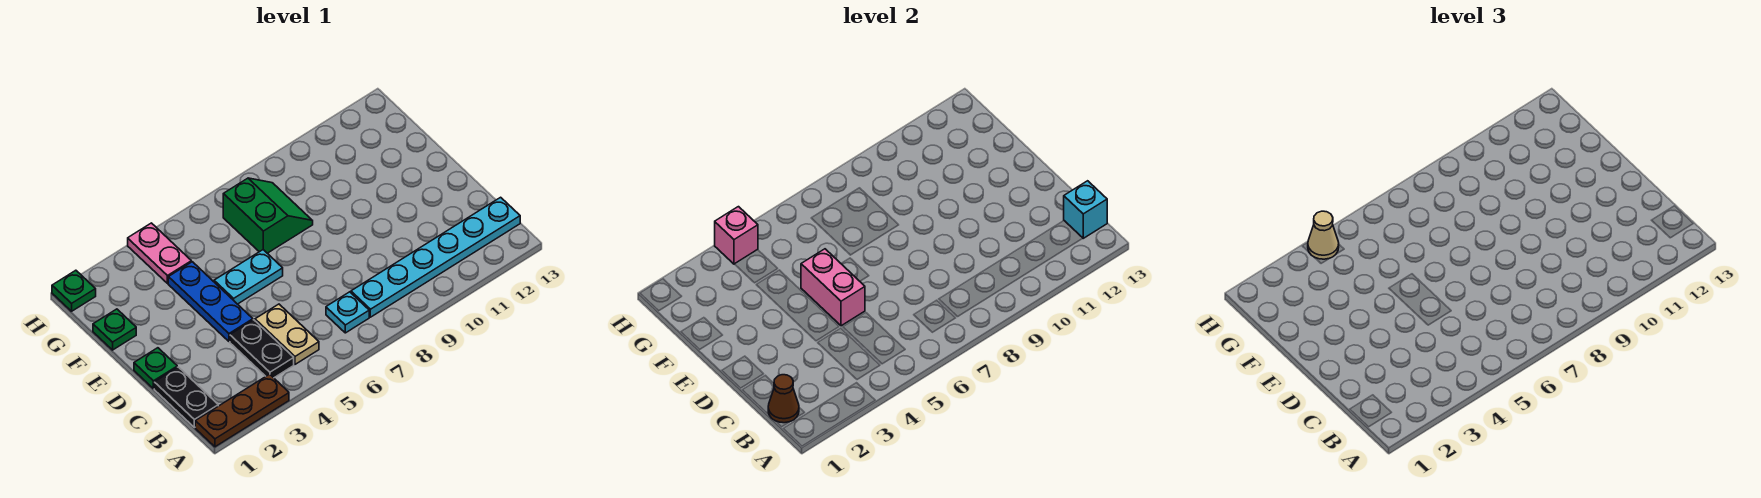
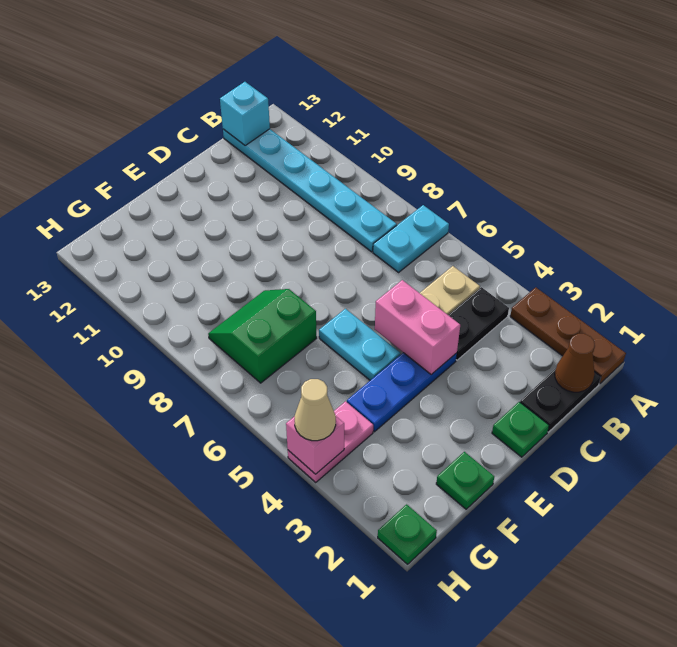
cyan plate B7 level 1 -> cyan plate A7:B7 level 1
pink brick D5:E5 level 2 -> pink brick D4:D5 level 2

